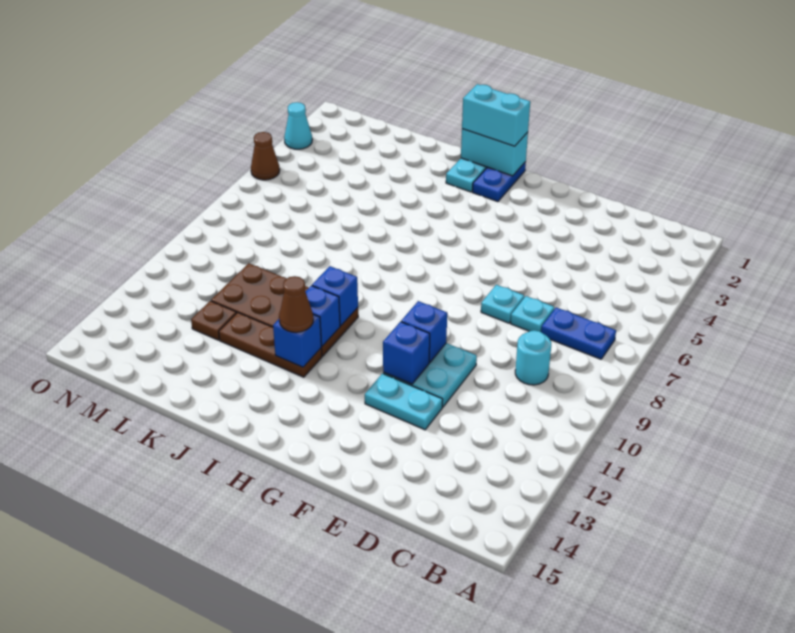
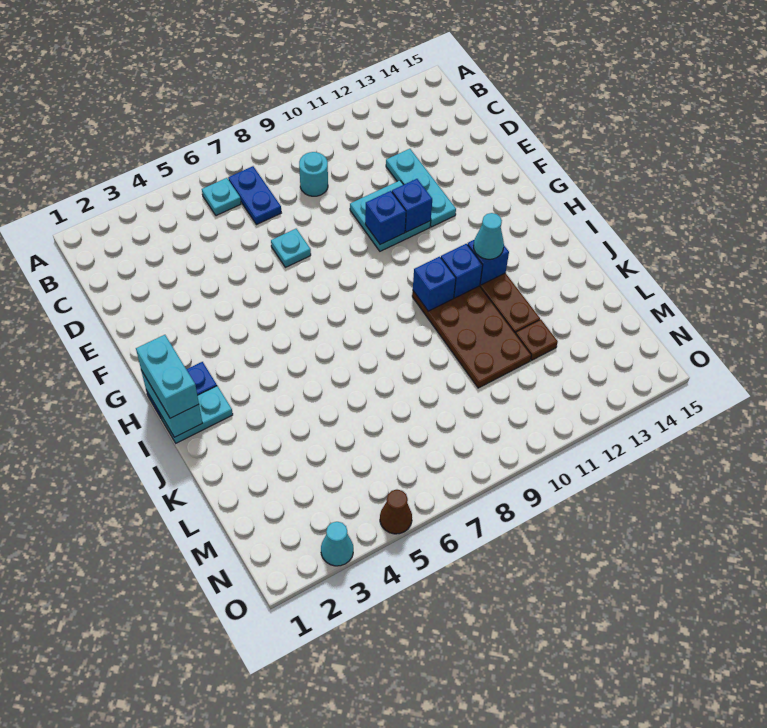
cyan plate D7 level 1 -> cyan plate B6 level 1
cyan plate E12:F12 level 1 -> cyan plate D12:F12 level 1
brown cone I12 level 3 -> cyan cone I12 level 3

